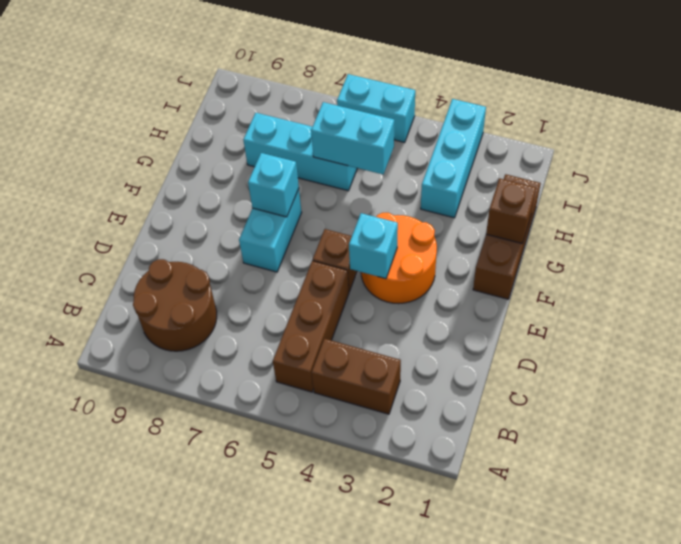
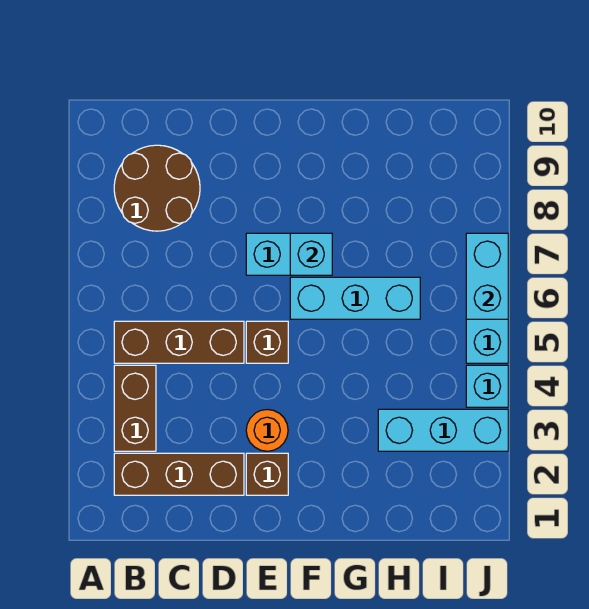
orange round brick E3:F4 level 1 -> orange round brick E3 level 1
cyan brick E4 level 2 -> cyan brick J4 level 1
brown brick F1:H1 level 1 -> brown brick B2:D2 level 1
brown brick G1 level 2 -> brown brick E2 level 1
cyan brick H5:H6 level 2 -> cyan brick J6:J7 level 2
cyan brick H6:H8 level 1 -> cyan brick F6:H6 level 1

